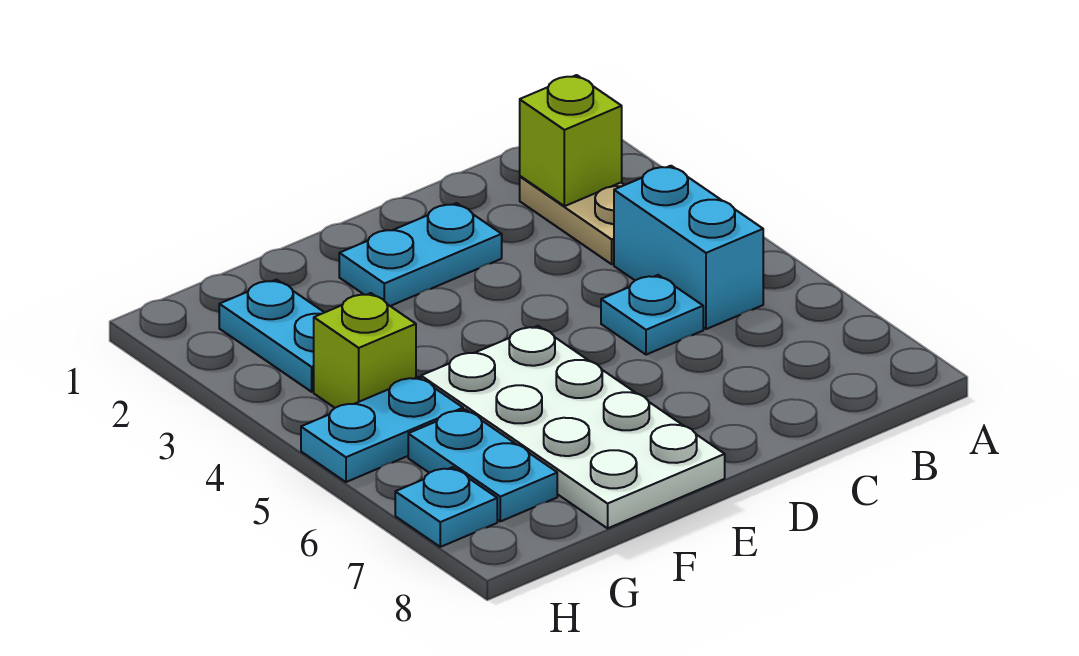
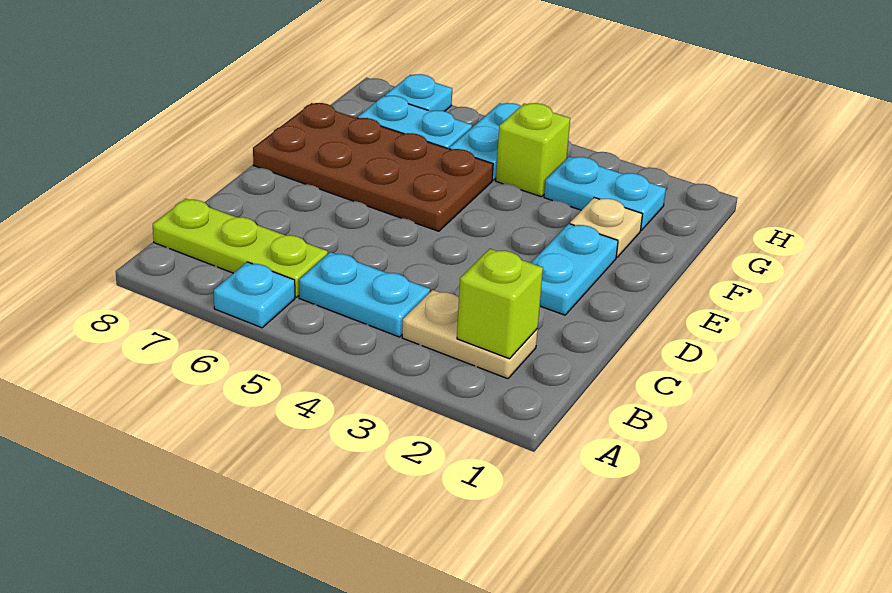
cyan brick B4:B5 level 1 -> cyan plate B4:B5 level 1
none -> lime plate B6:B8 level 1
cyan plate C5 level 1 -> cyan plate A6 level 1
white plate E5:F8 level 1 -> brown plate E5:F8 level 1
none -> tan plate F2 level 1

